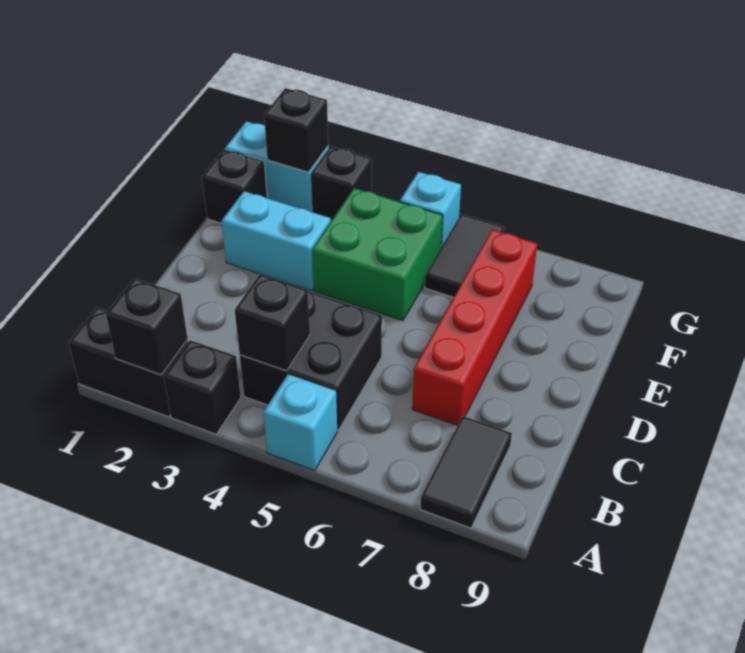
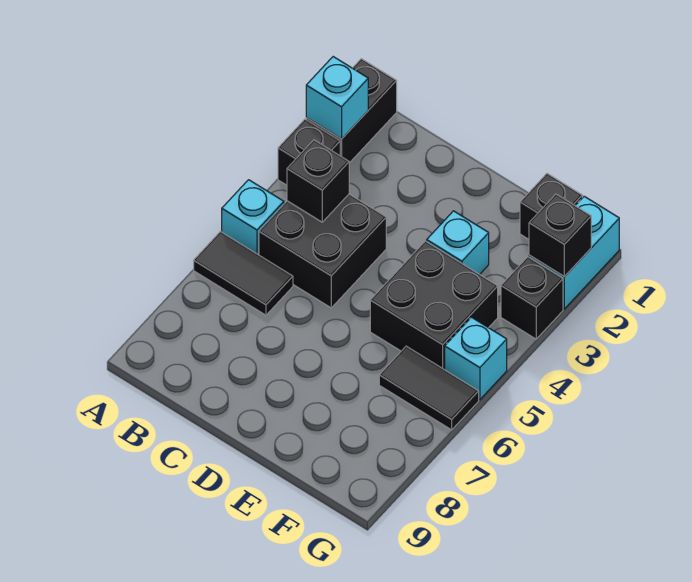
black brick A2 level 2 -> cyan brick A2 level 2
black tile A8:B8 level 1 -> black tile A6:B6 level 1
red brick C7:F7 level 1 -> none
cyan brick E2:E3 level 1 -> cyan brick E3 level 1
green brick E4:F5 level 1 -> black brick E4:F5 level 1

